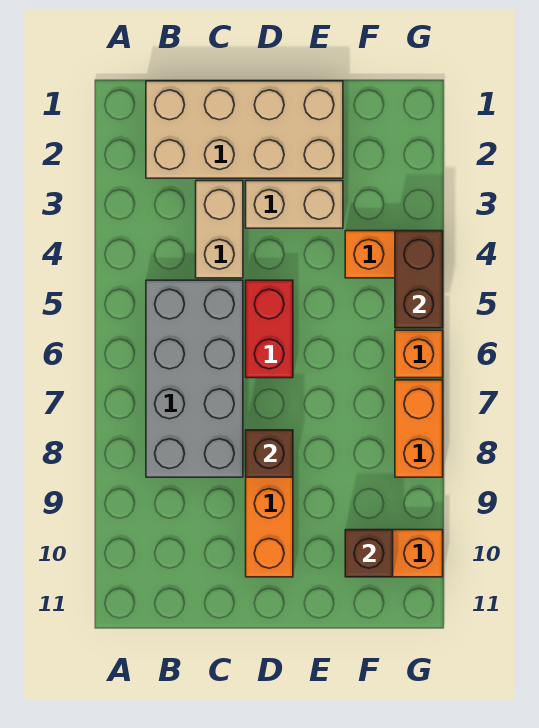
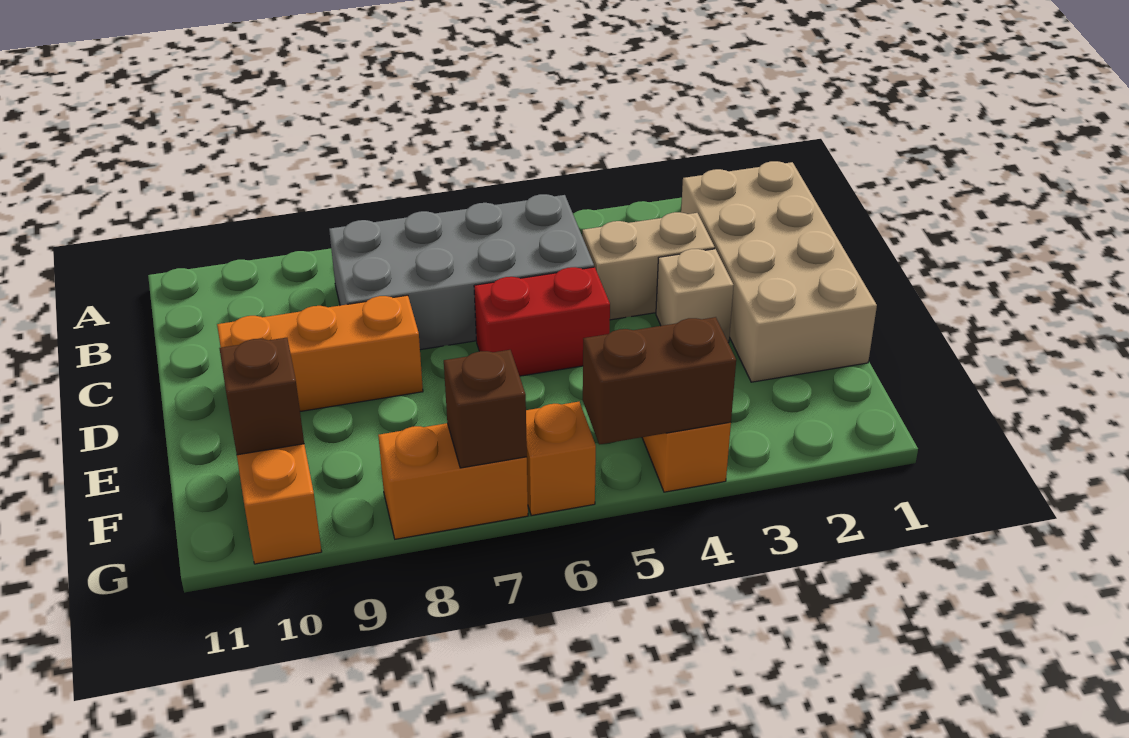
tan brick D3:E3 level 1 -> tan brick D3 level 1
brown brick D8 level 2 -> brown brick G7 level 2

